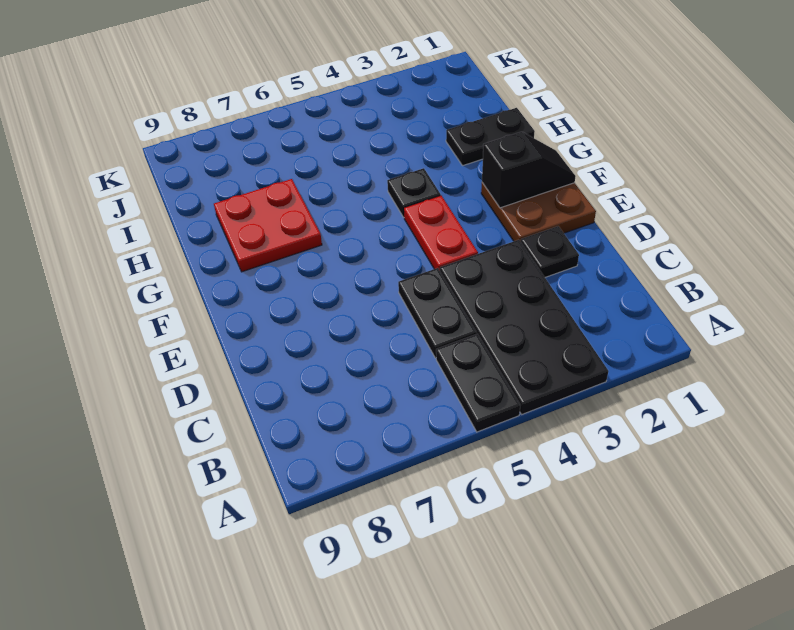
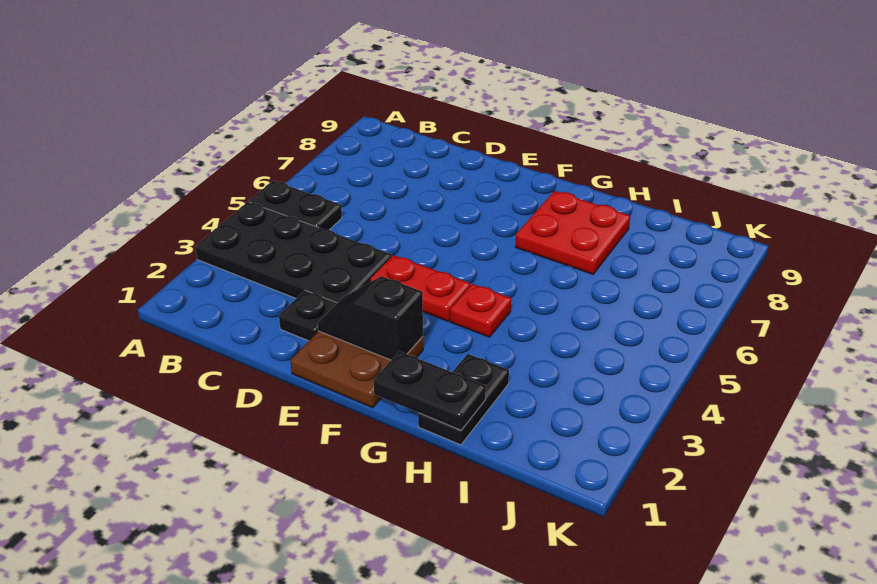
black plate C5:D5 level 1 -> black plate G1:H1 level 2
black slope F1:F2 level 2 top 2 -> black slope E2:F2 level 2 top F
black plate G4 level 1 -> red plate G4 level 1

